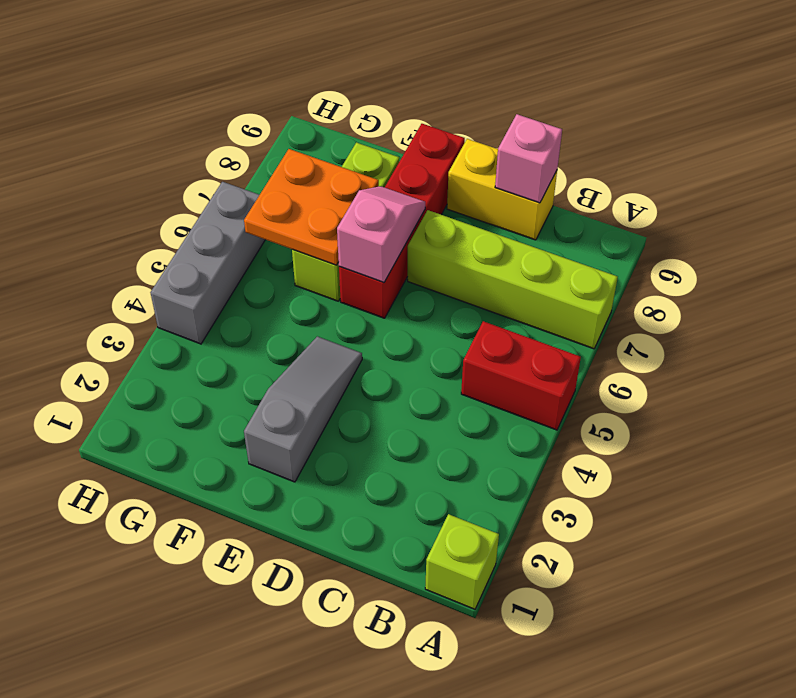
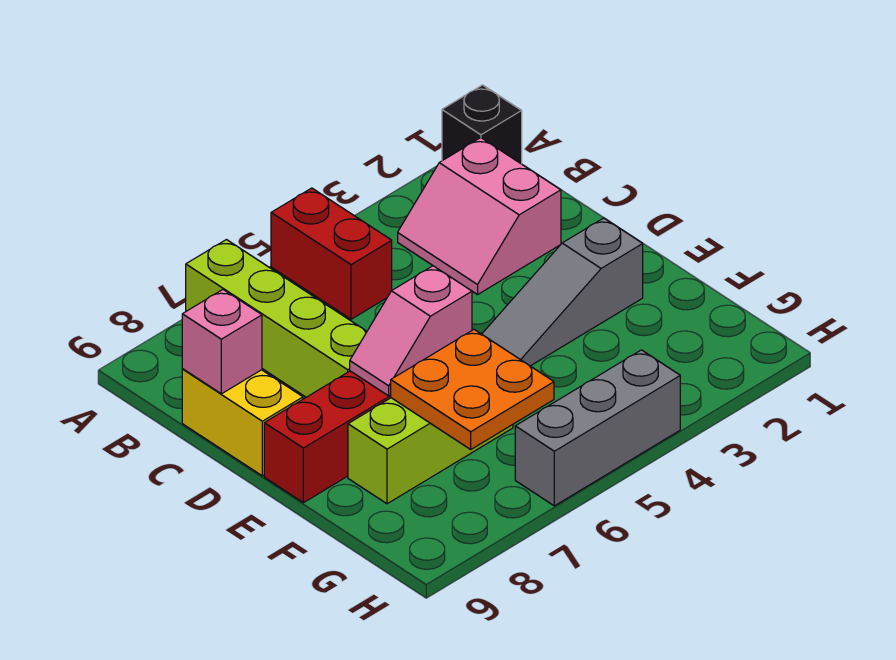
lime brick A1 level 1 -> black brick A1 level 1
none -> pink slope B2:C3 level 1 top 2

